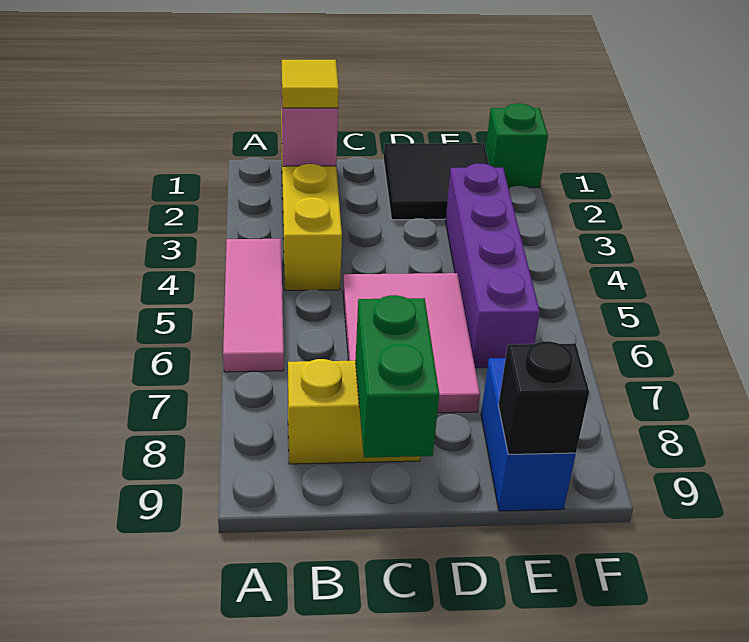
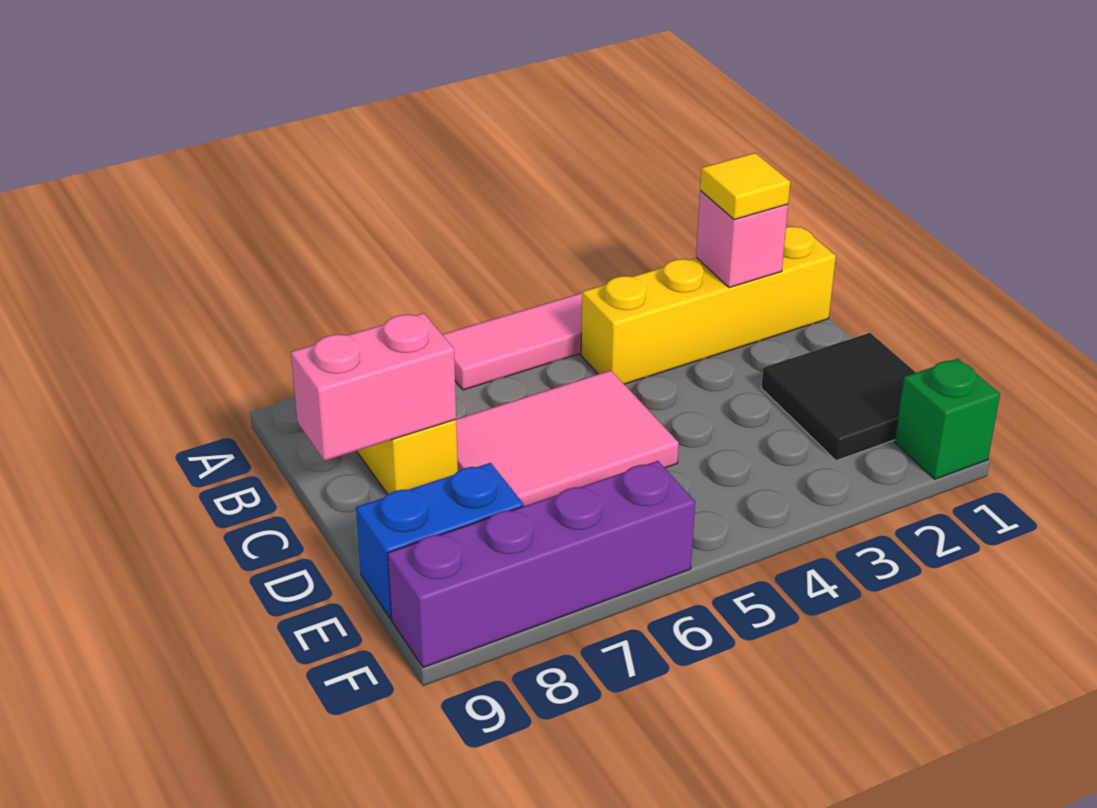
green brick C8:C9 level 2 -> pink brick C8:C9 level 2
purple brick E3:E6 level 1 -> purple brick F6:F9 level 1
black brick E9 level 2 -> none

